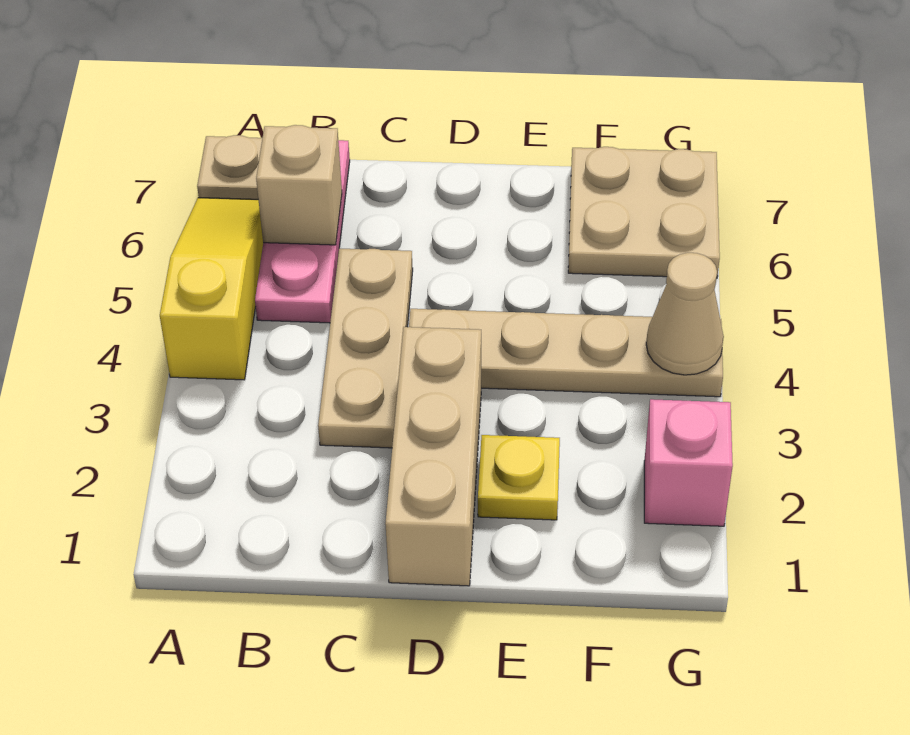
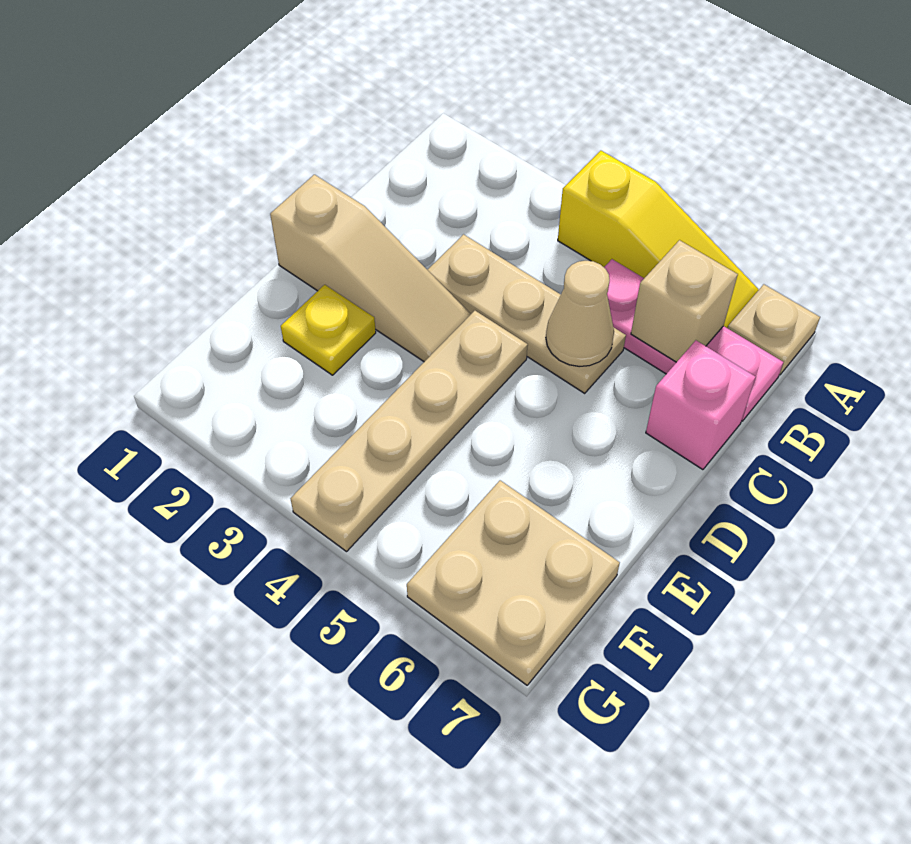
tan brick D1:D3 level 1 -> tan slope D1:D3 level 1 top 1
pink brick G2 level 1 -> pink brick C7 level 1
tan cone G4 level 2 -> tan cone C5 level 2

